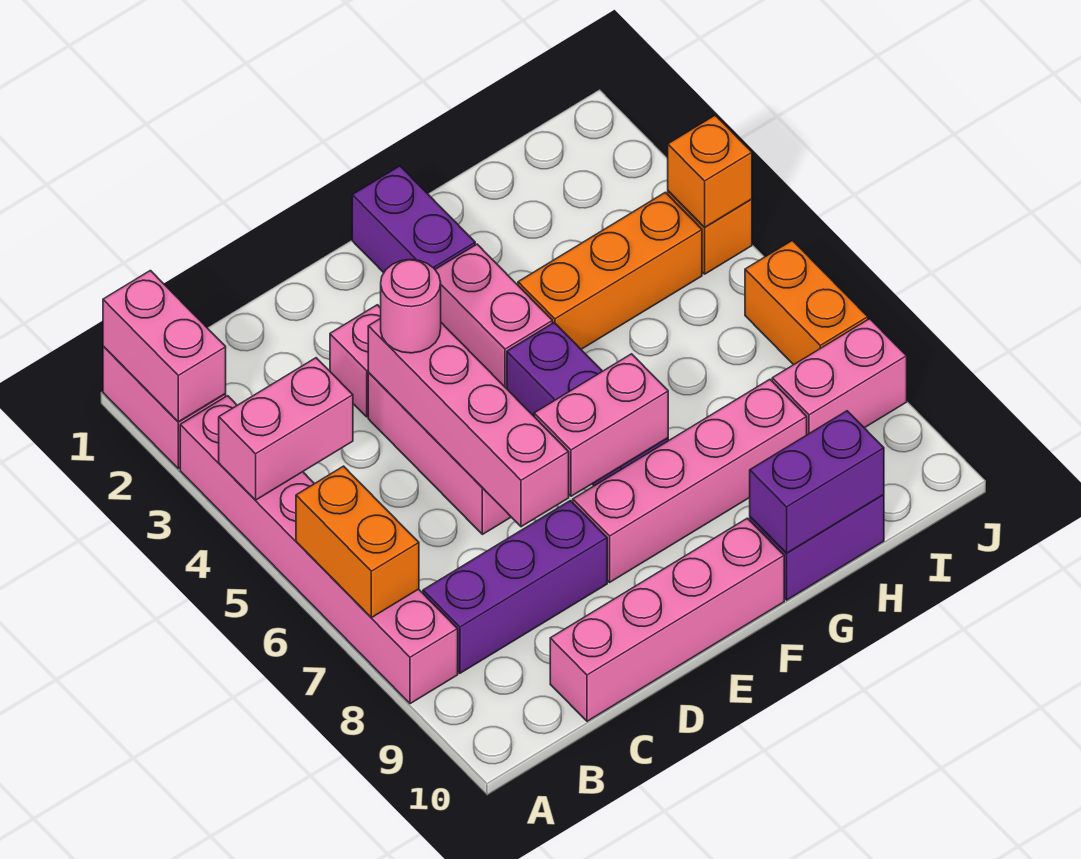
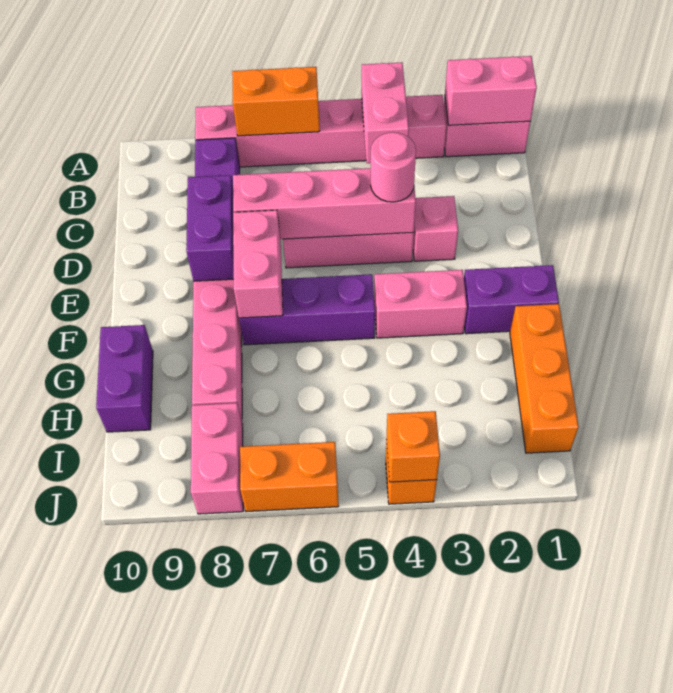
pink brick C10:F10 level 1 -> none
orange brick G4:I4 level 1 -> orange brick G1:I1 level 1
purple brick G10:H10 level 2 -> purple brick D8:E8 level 2

